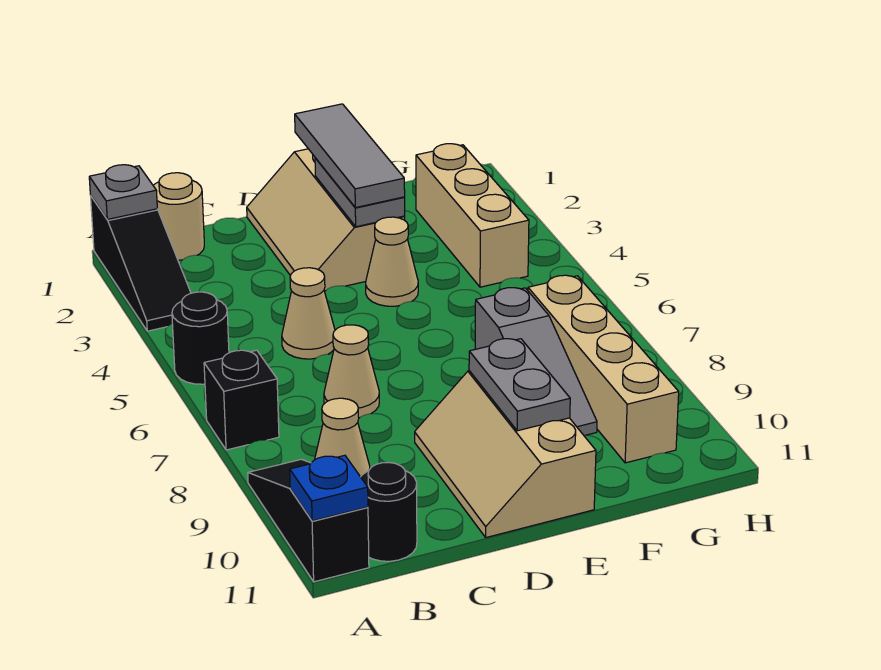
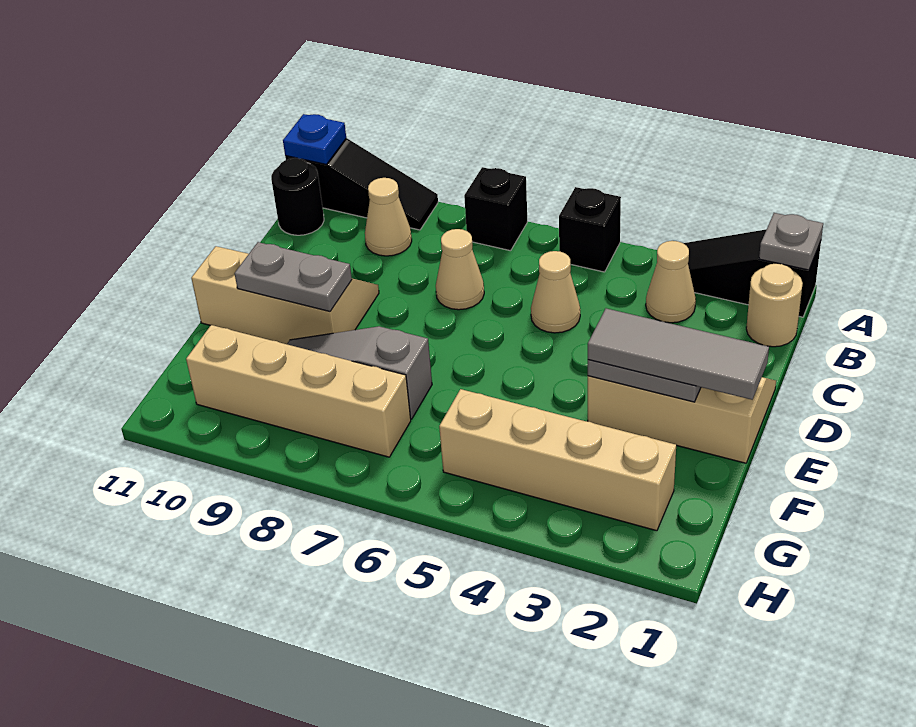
black round brick A5 level 1 -> black brick A5 level 1
tan cone E4 level 1 -> tan cone B3 level 1
tan brick G2:G4 level 1 -> tan brick G2:G5 level 1

